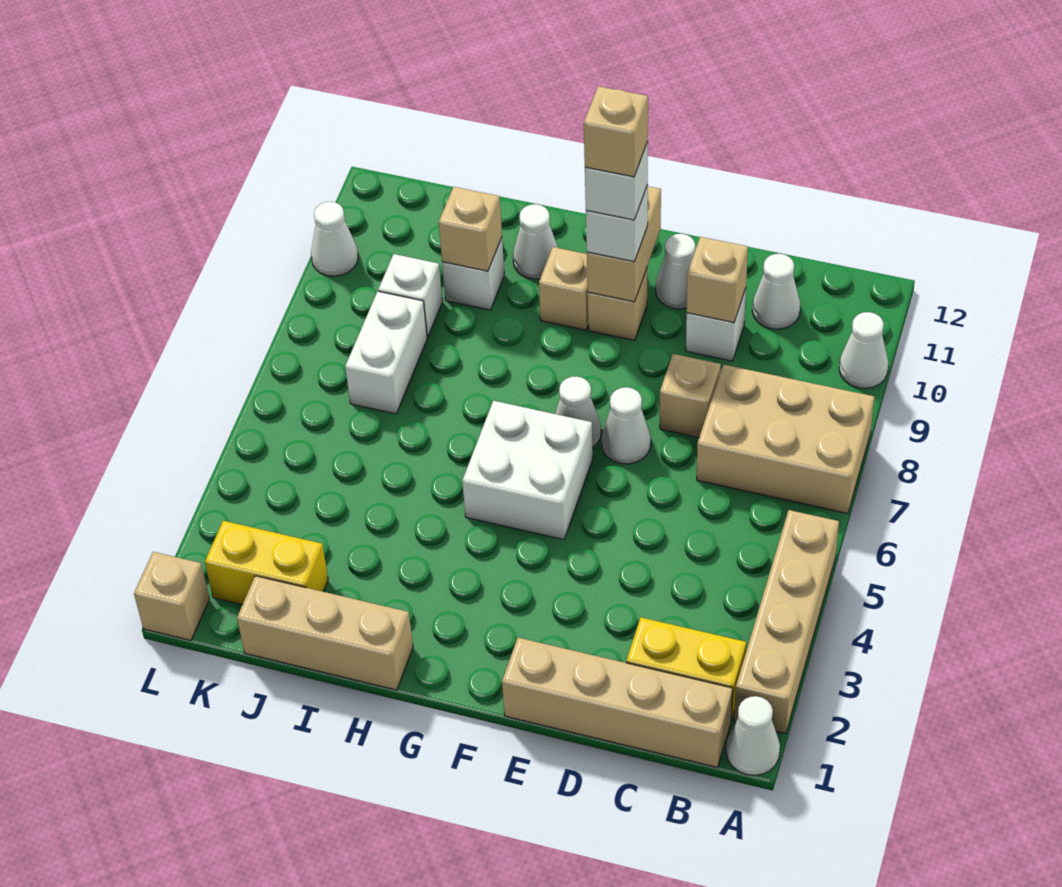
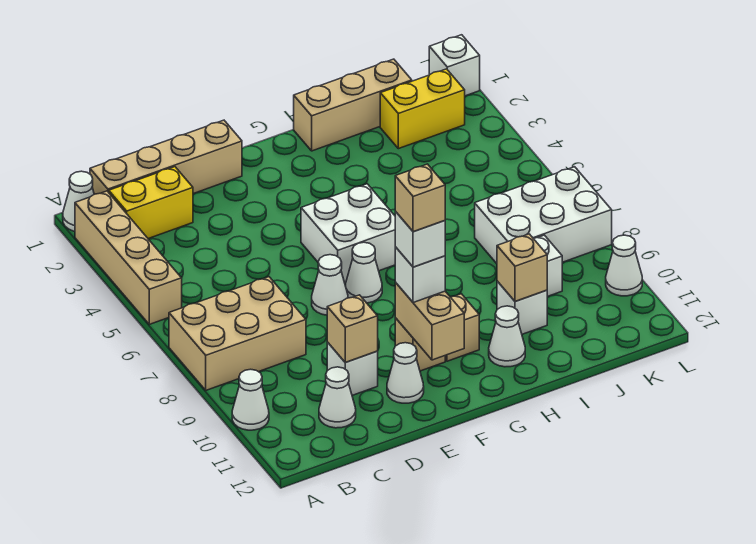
tan brick D8 level 1 -> none
white brick J7:J8 level 1 -> white brick J7:L8 level 1
tan brick L1 level 1 -> white brick L1 level 1

